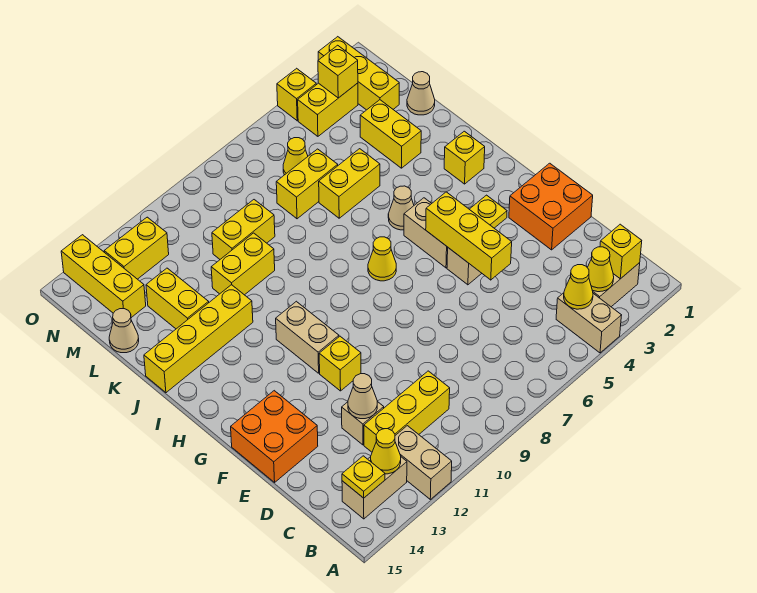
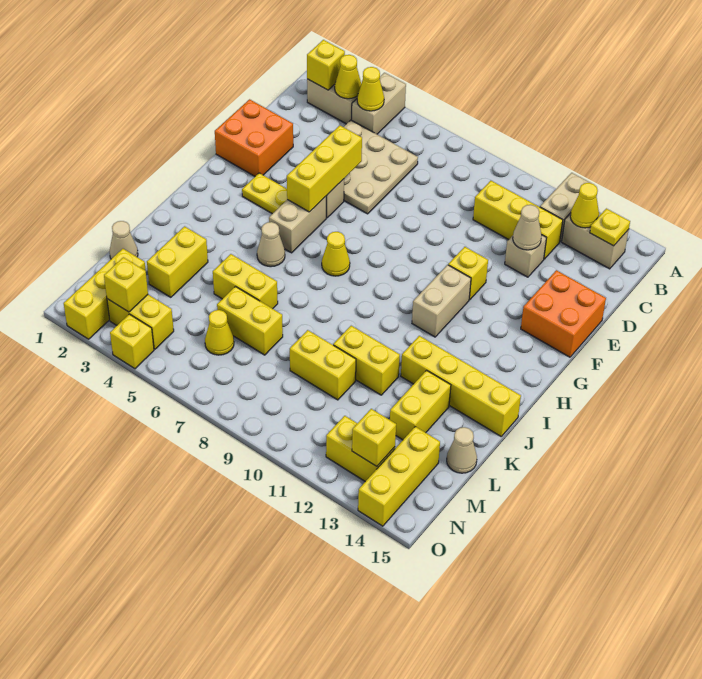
none -> tan plate C4:E6 level 1
yellow brick I2 level 1 -> yellow brick N13 level 2

